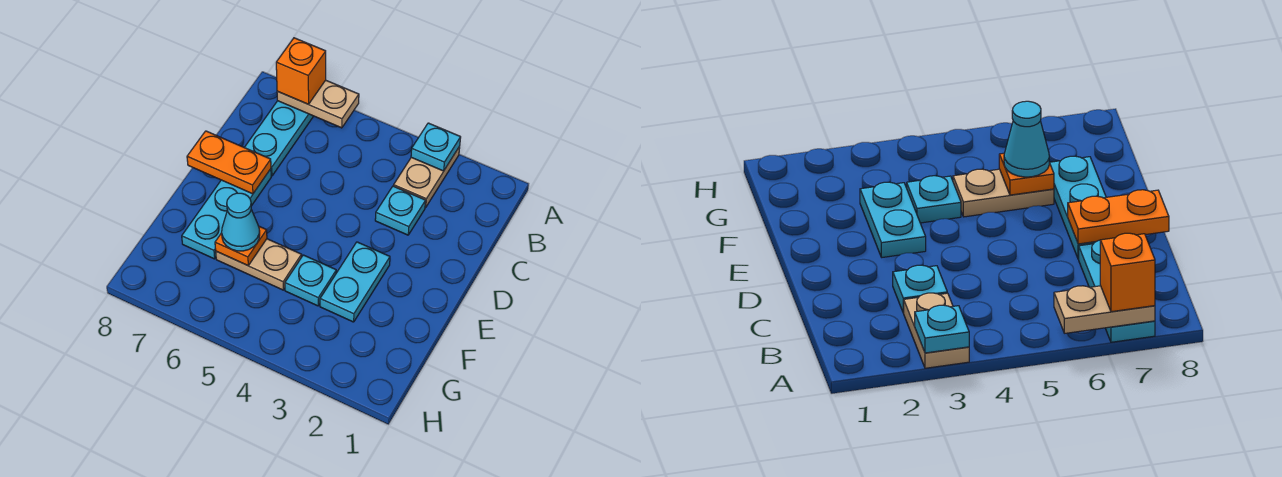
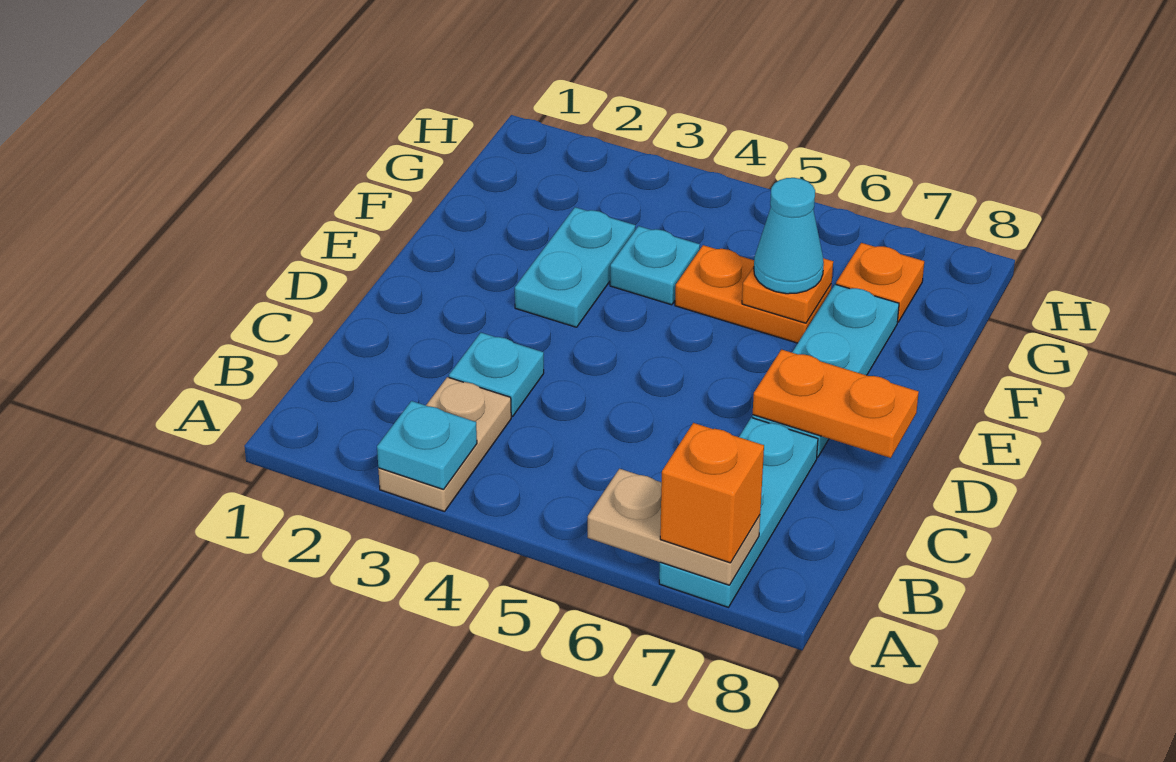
tan plate F5:F6 level 1 -> orange plate F5:F6 level 1
none -> orange plate G7 level 1

